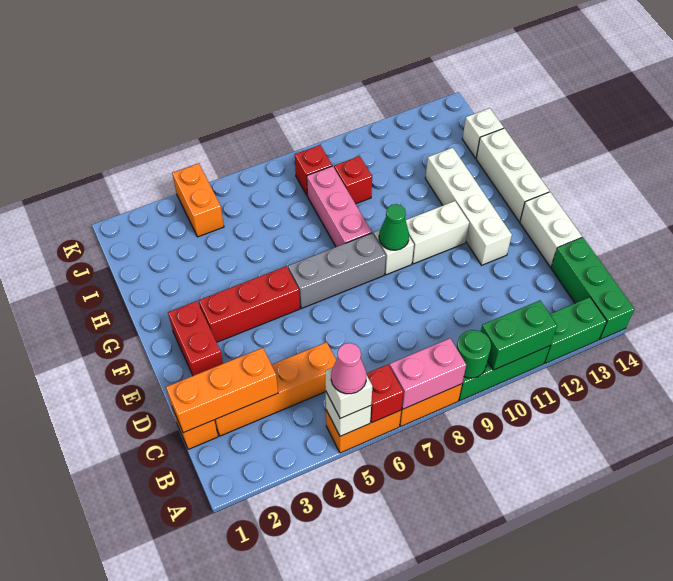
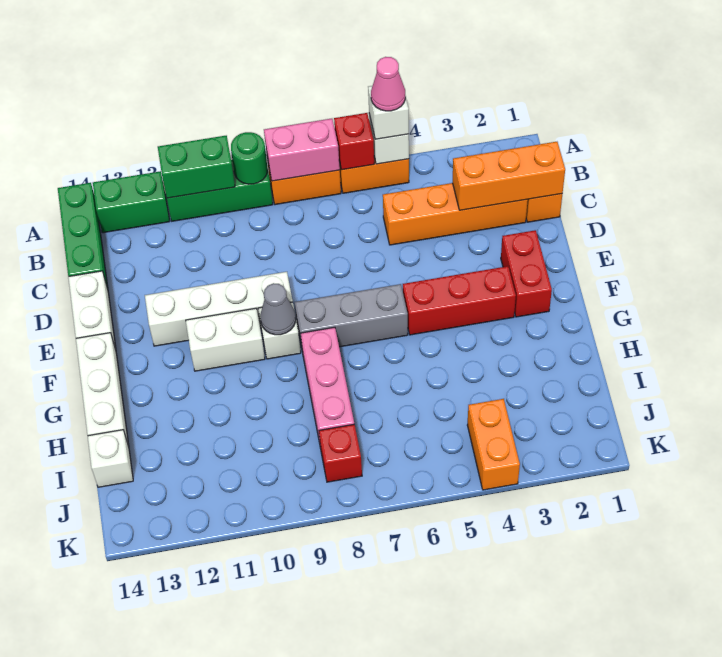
white brick E12:H12 level 1 -> white brick E9:E12 level 1
green cone F9 level 2 -> grey cone F9 level 2
red brick I9 level 1 -> none

